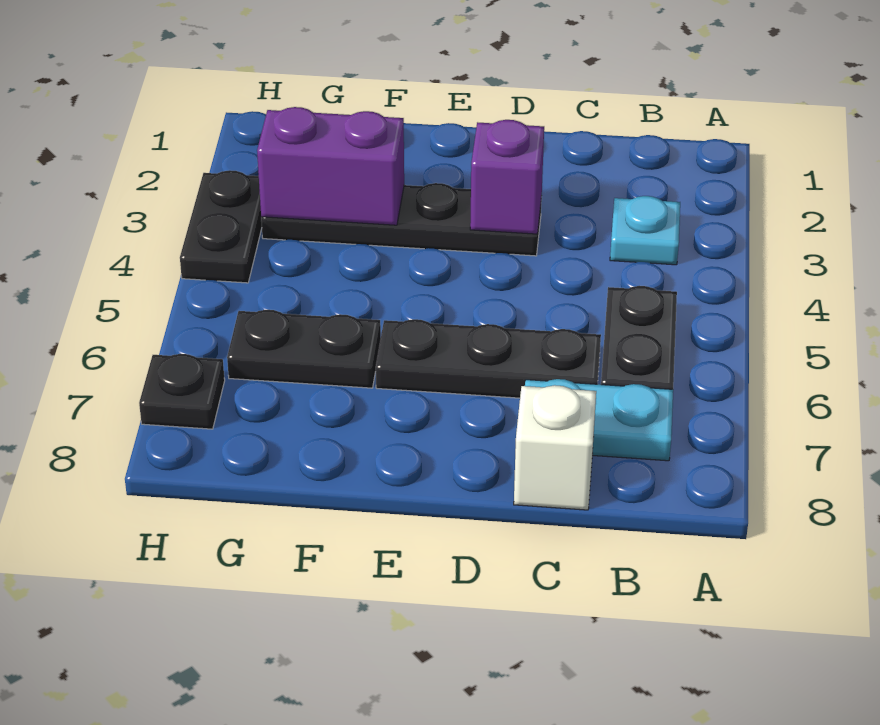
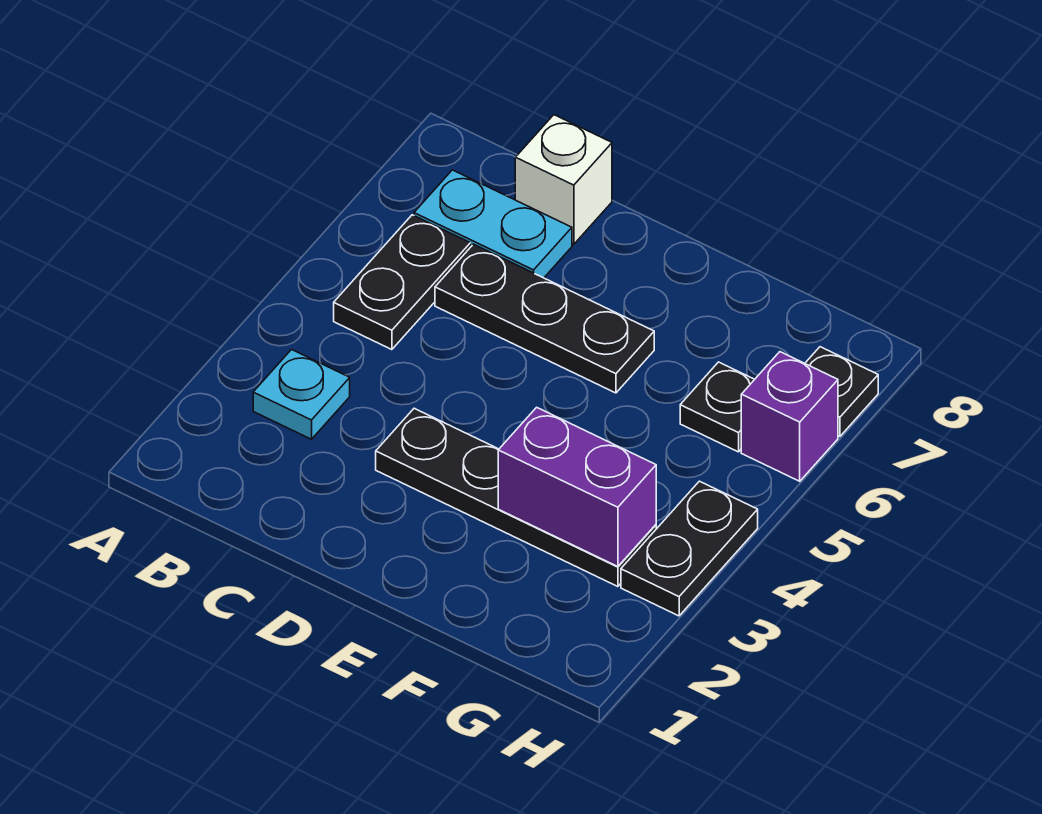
purple brick D3 level 2 -> purple brick H6 level 1
black plate F6:G6 level 1 -> black plate G6 level 1

